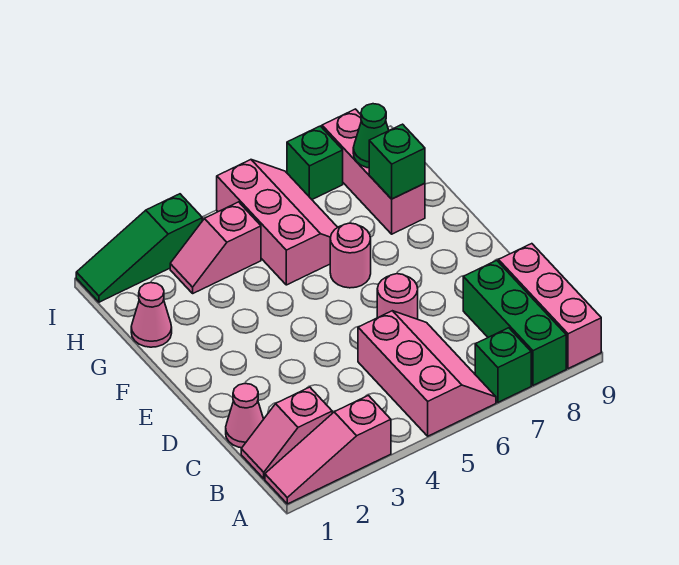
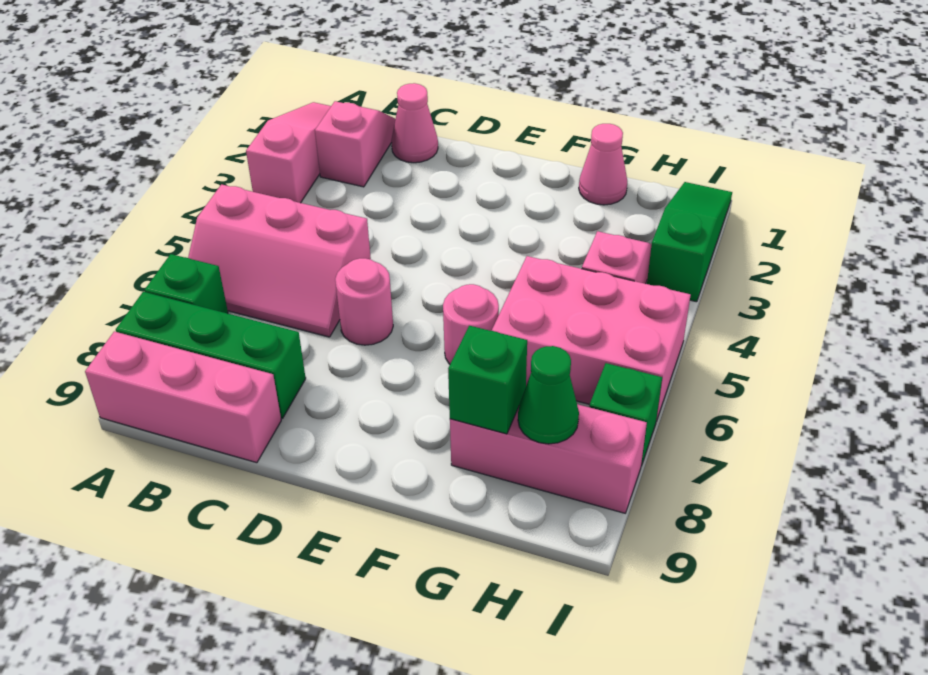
pink slope G5:I6 level 1 top 5 -> pink brick G5:I6 level 1

